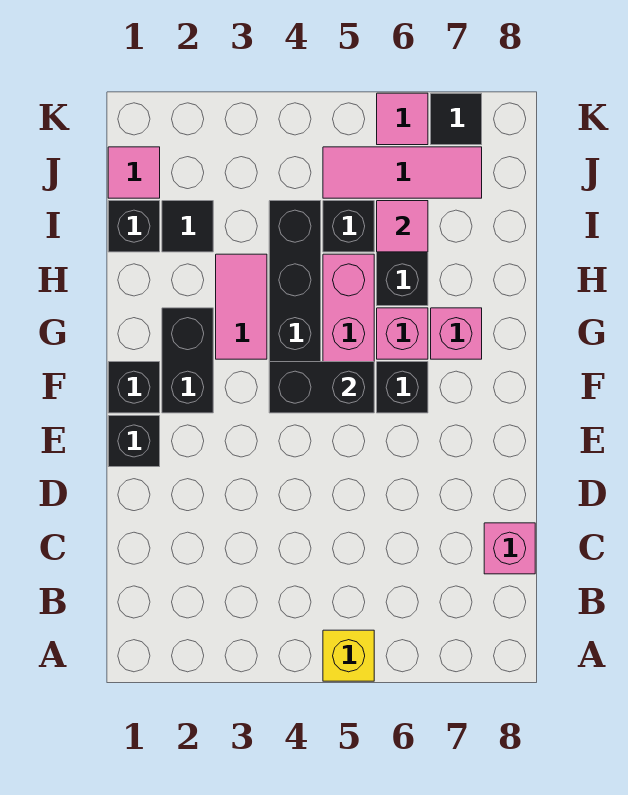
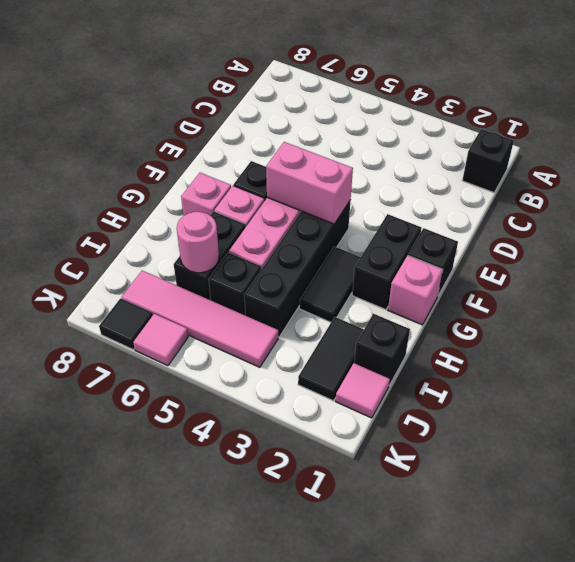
yellow brick A5 level 1 -> none
pink brick C8 level 1 -> pink brick G1 level 1
black brick E1 level 1 -> black brick B1 level 1
black brick F4:F5 level 2 -> pink brick F4:F5 level 2
pink tile G3:H3 level 1 -> black tile G3:H3 level 1
black tile I2 level 1 -> black tile I2:J2 level 1
pink tile I6 level 2 -> pink round brick I6 level 2
pink tile J5:J7 level 1 -> pink tile J4:J7 level 1

